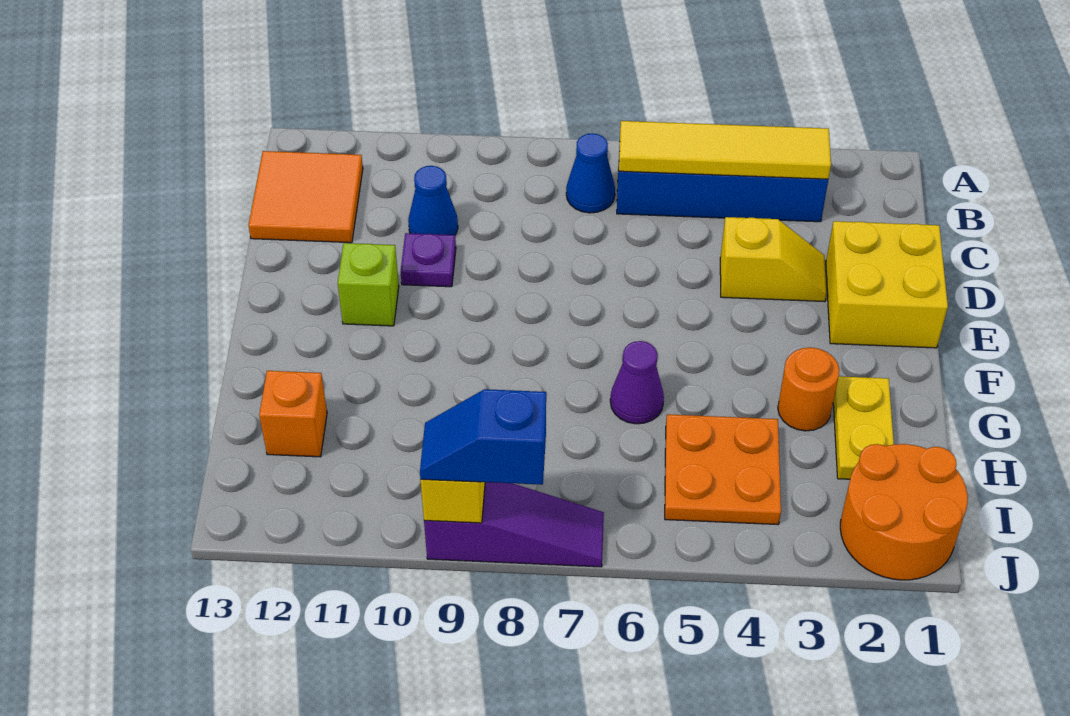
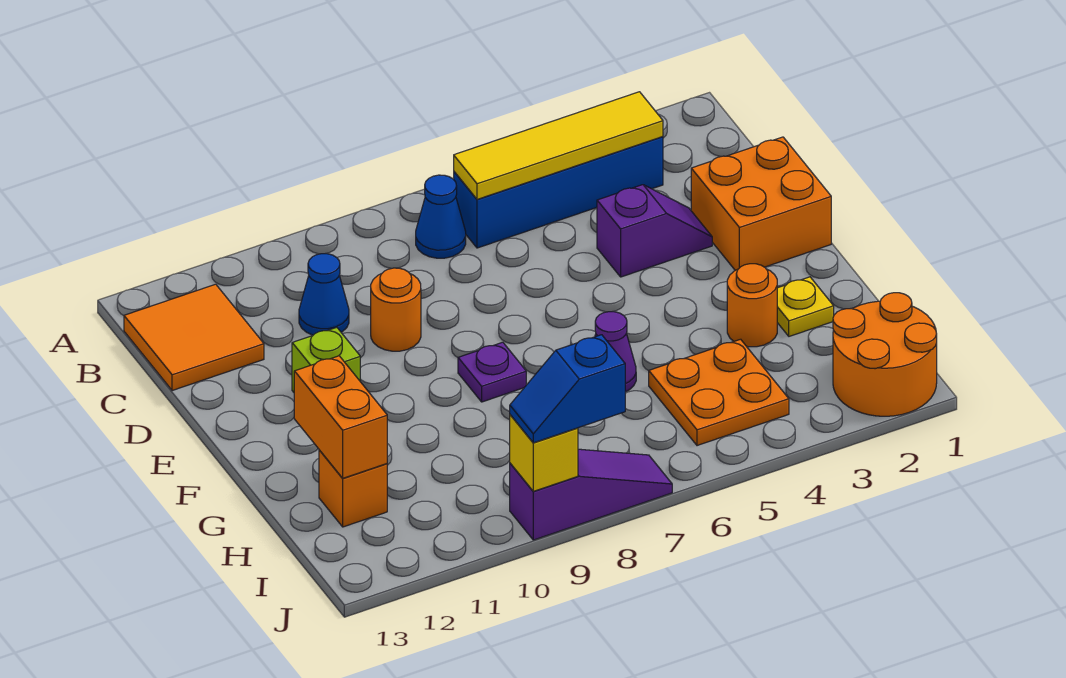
yellow brick D1:E2 level 1 -> orange brick D1:E2 level 1
yellow slope D3:D4 level 1 top 4 -> purple slope D3:D4 level 1 top 4
none -> orange round brick D9 level 1
purple plate D10 level 1 -> purple plate F8 level 1
yellow plate G2:H2 level 1 -> yellow plate G2 level 1
none -> orange brick G12:H12 level 2

